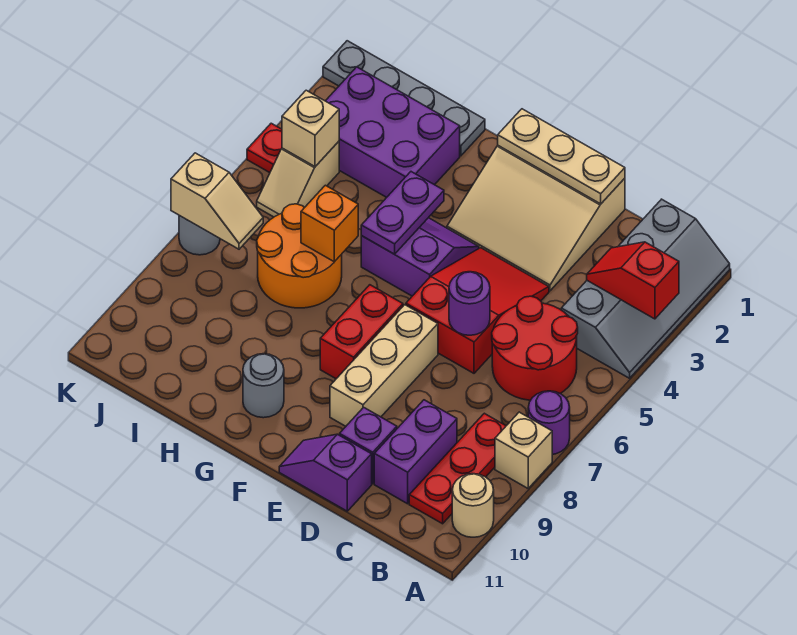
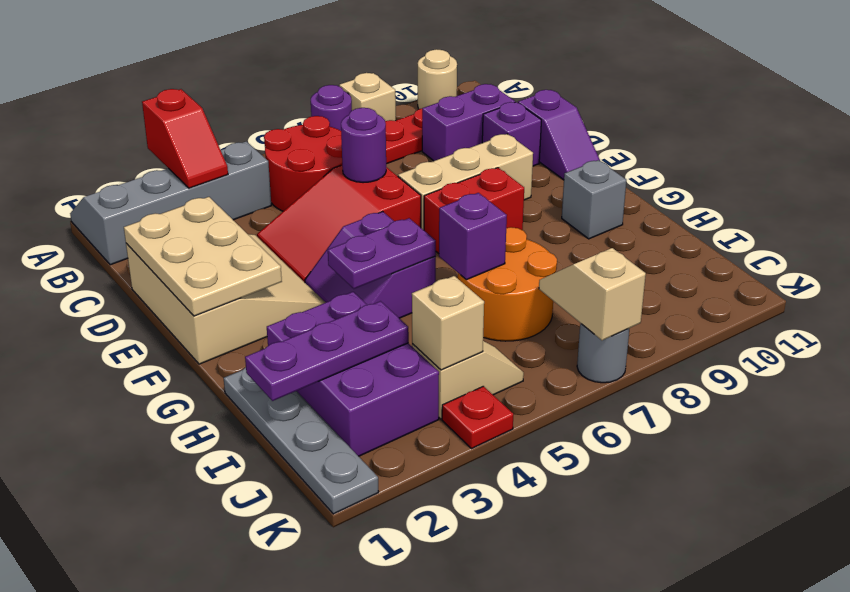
tan plate D1:F1 level 2 -> tan plate D1:F2 level 2
grey round brick G10 level 1 -> grey brick G10 level 1
orange brick H6 level 2 -> purple brick H6 level 2
none -> purple plate I1:I3 level 2

